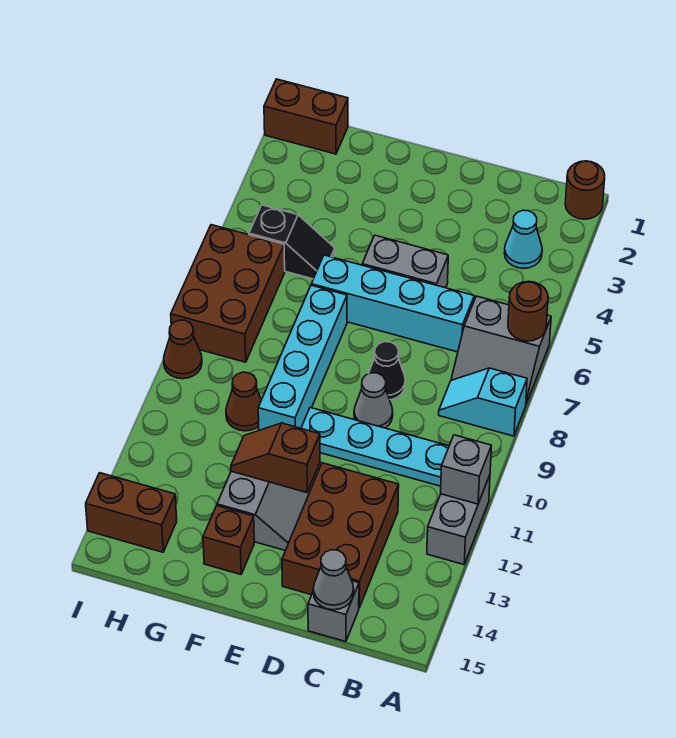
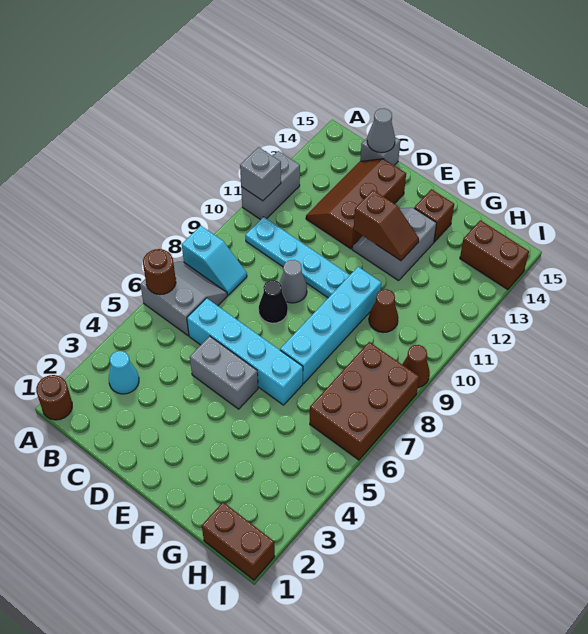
brown brick C12:D14 level 1 -> brown slope C12:D14 level 1 top D
black slope G5:H5 level 1 top H -> none

